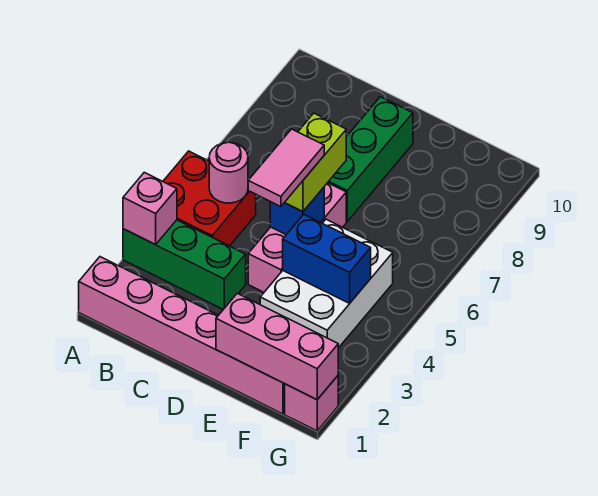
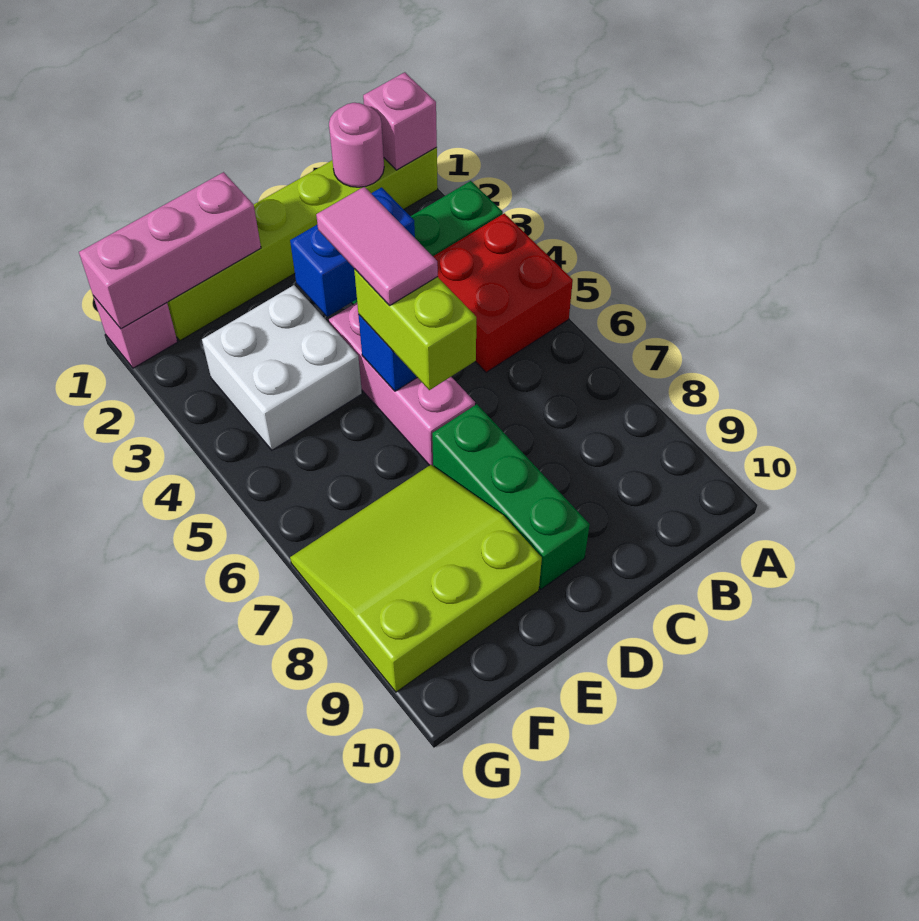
pink brick A1:F1 level 1 -> lime brick A1:F1 level 1
pink brick A3 level 2 -> pink brick A1 level 2
pink round brick B5 level 2 -> pink round brick B1 level 2
white brick E3:F5 level 1 -> white brick E3:F4 level 1
blue brick E4:F4 level 2 -> blue brick C3:D3 level 2
none -> lime slope E7:G9 level 1 top 9

